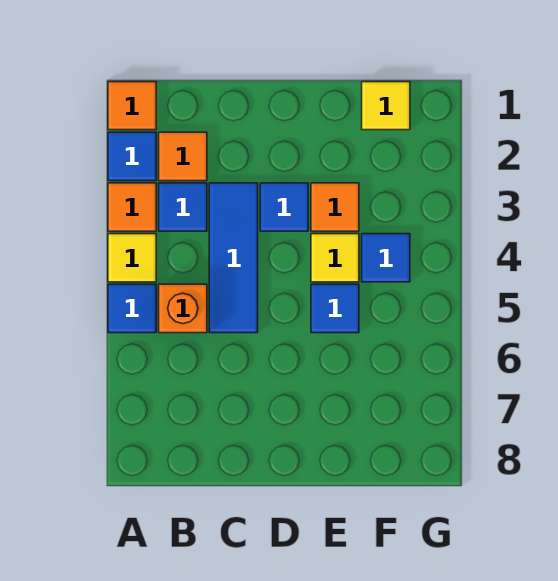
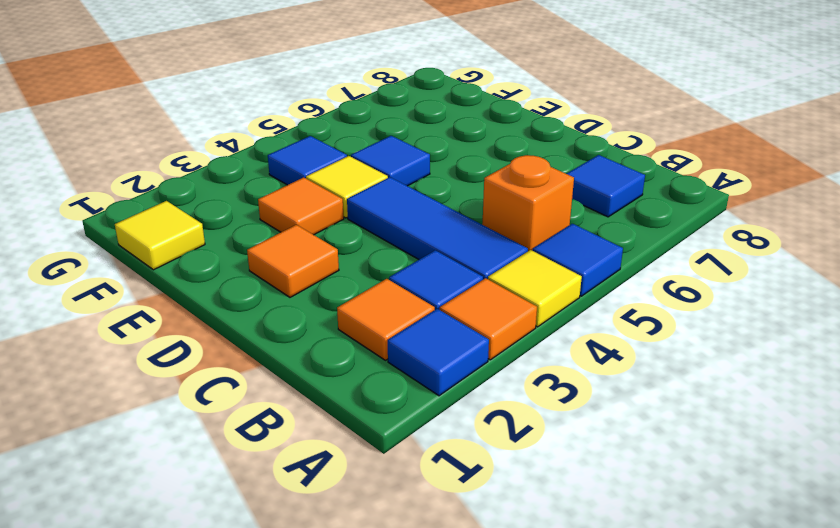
orange tile A1 level 1 -> orange tile D2 level 1
blue tile C3:C5 level 1 -> blue tile B4:D4 level 1
blue tile D3 level 1 -> blue tile B7 level 1

